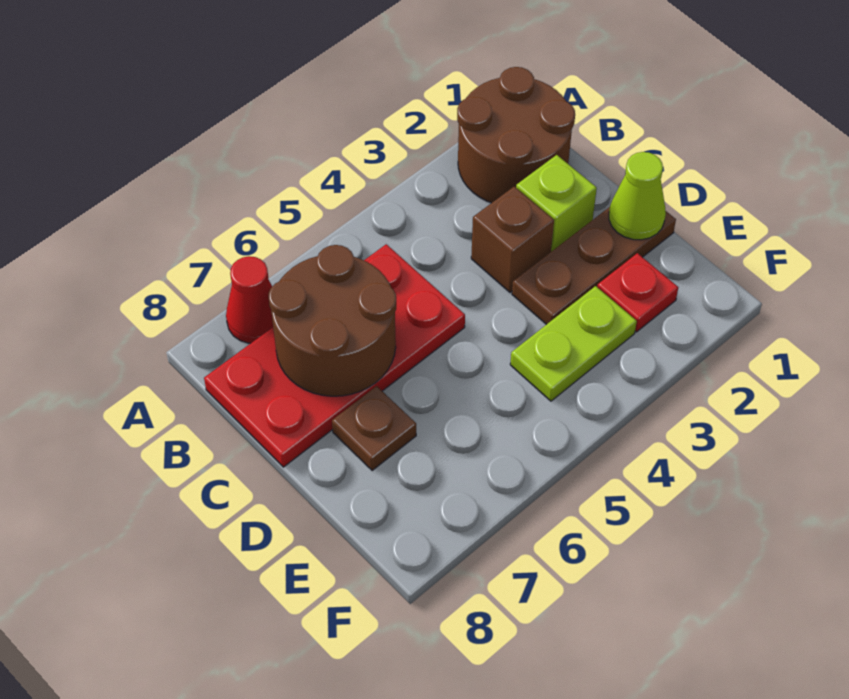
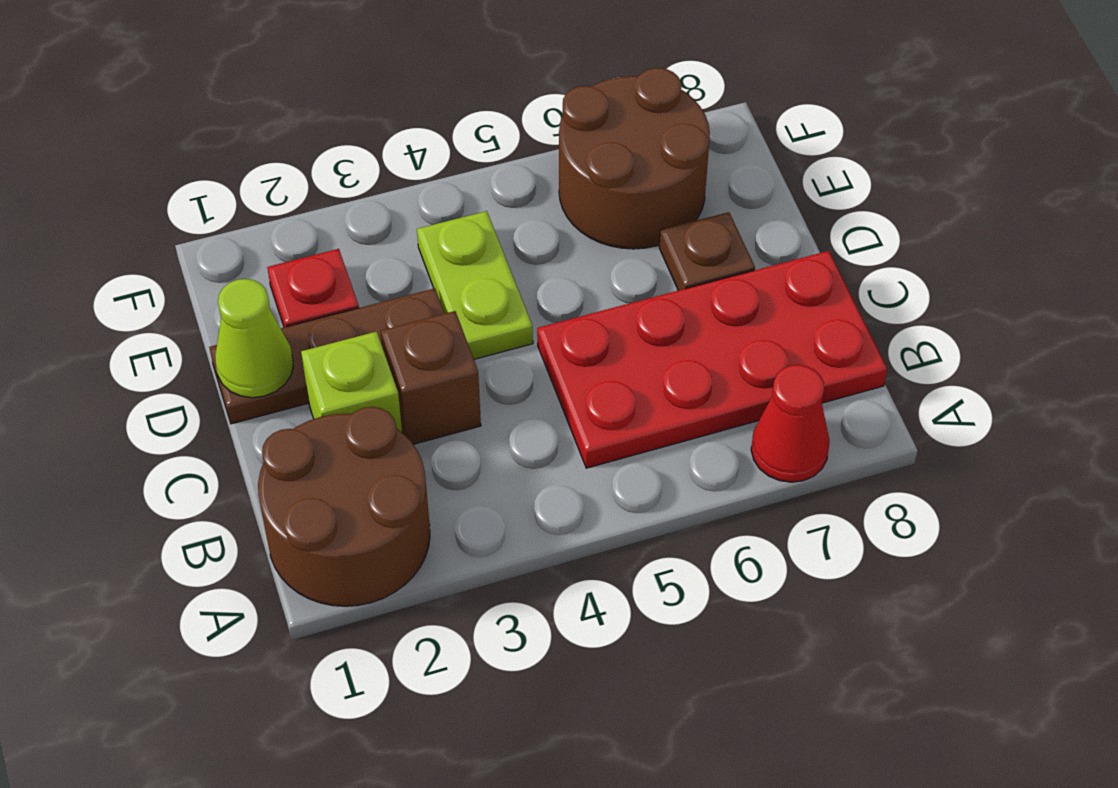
brown round brick B6:C7 level 2 -> brown round brick E6:F7 level 1
lime plate E3:E4 level 1 -> lime plate D4:E4 level 1

